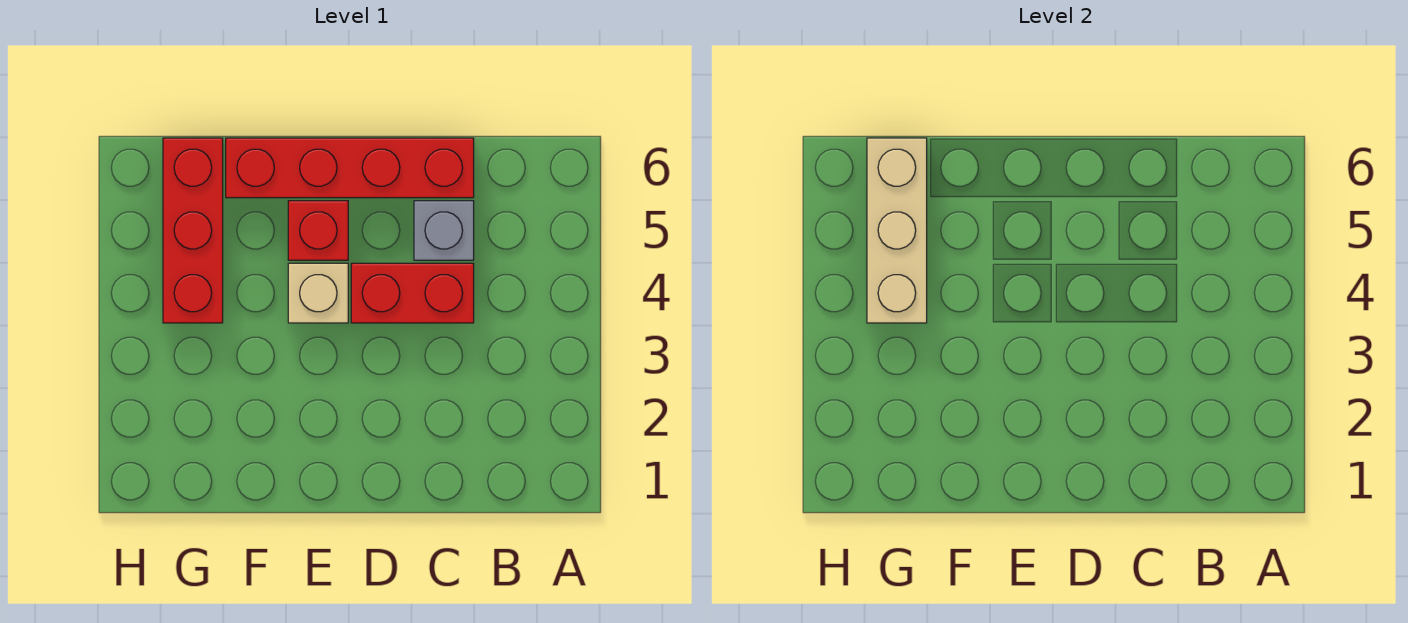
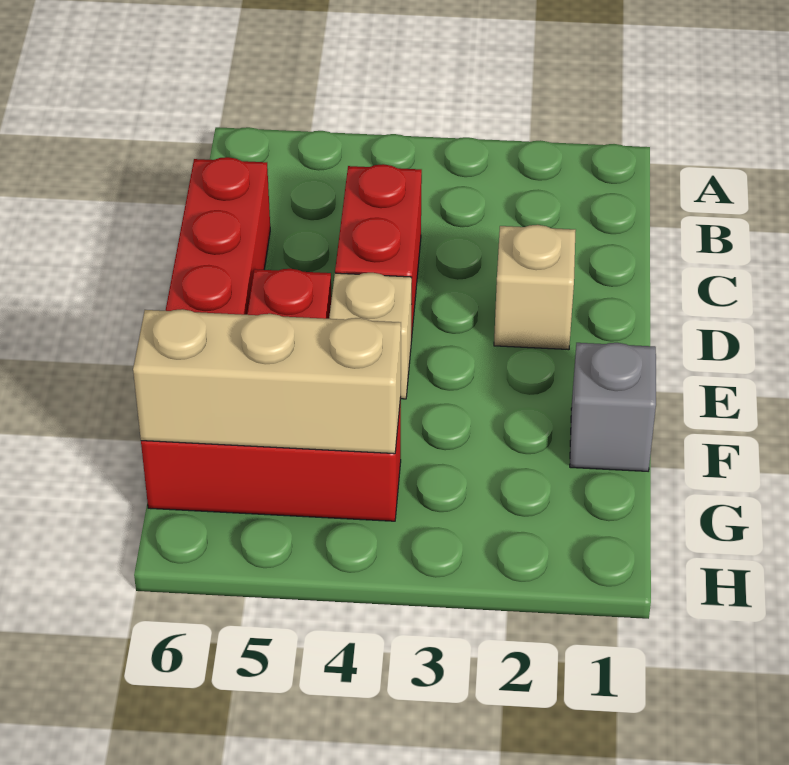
grey brick C5 level 1 -> grey brick F1 level 1
none -> tan brick D2 level 1

